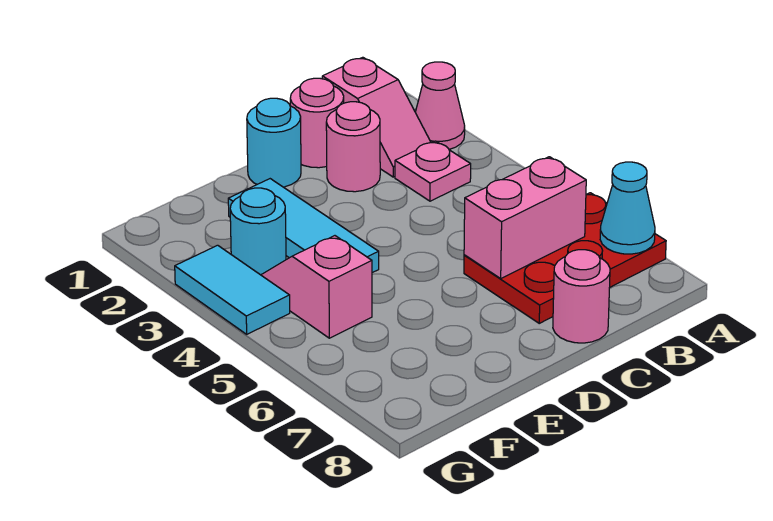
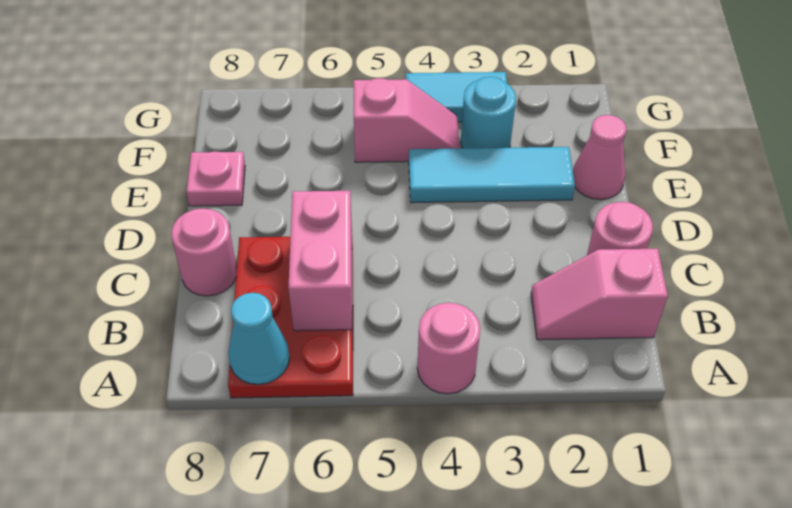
pink cone A2 level 1 -> pink cone E1 level 1
pink plate B3 level 1 -> pink plate E8 level 1
pink round brick C2 level 1 -> pink round brick A4 level 1
cyan round brick D1 level 1 -> none

